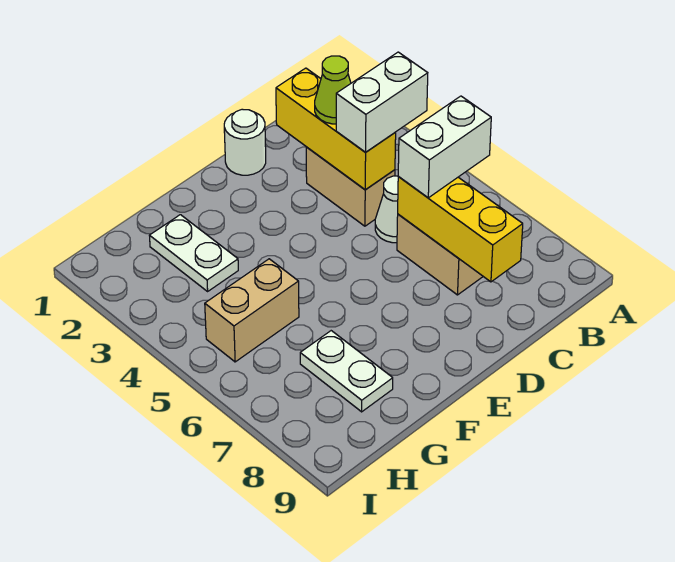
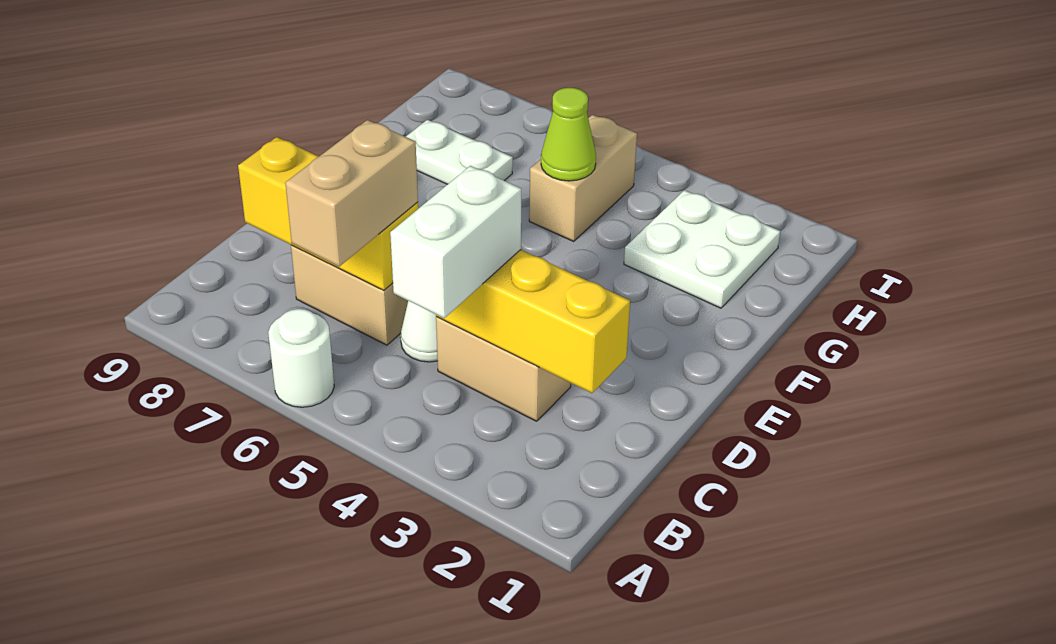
white brick B6:C6 level 3 -> tan brick B6:C6 level 3
lime cone C3 level 3 -> lime cone G5 level 2
white round brick D1 level 1 -> white round brick A6 level 1
white plate G2:G3 level 1 -> white plate G2:H3 level 1

